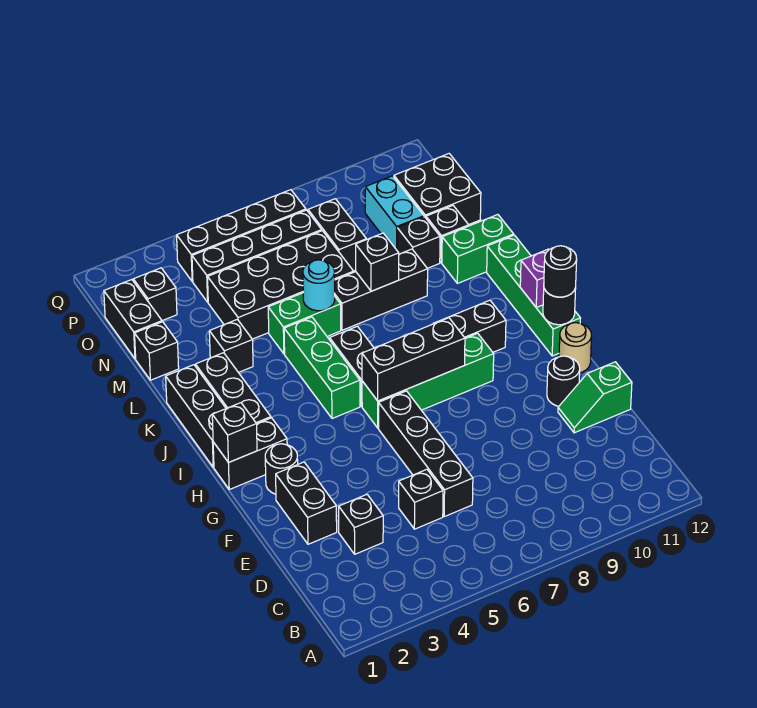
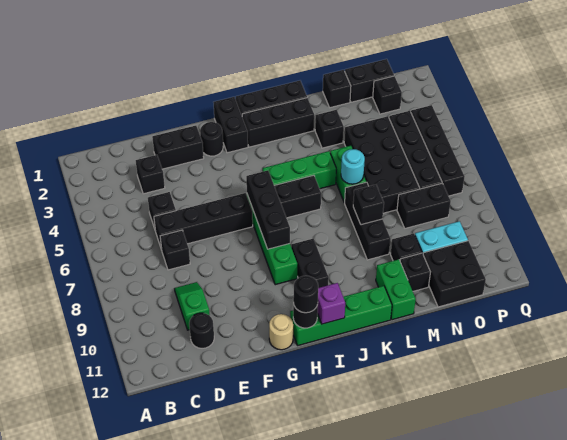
green slope E11:E12 level 1 top 12 -> green slope D9:D10 level 1 top 10
black round brick F11 level 1 -> black round brick D11 level 1
black brick H1 level 2 -> black brick D7 level 1

